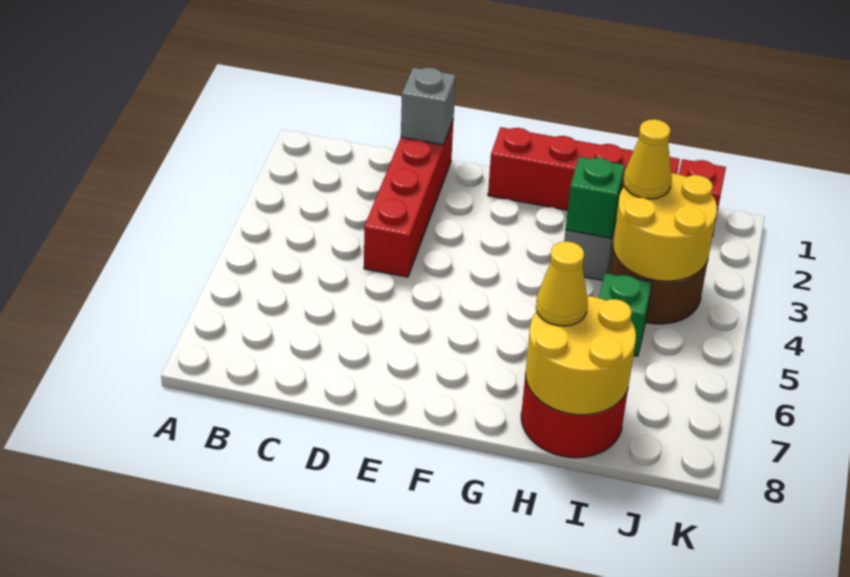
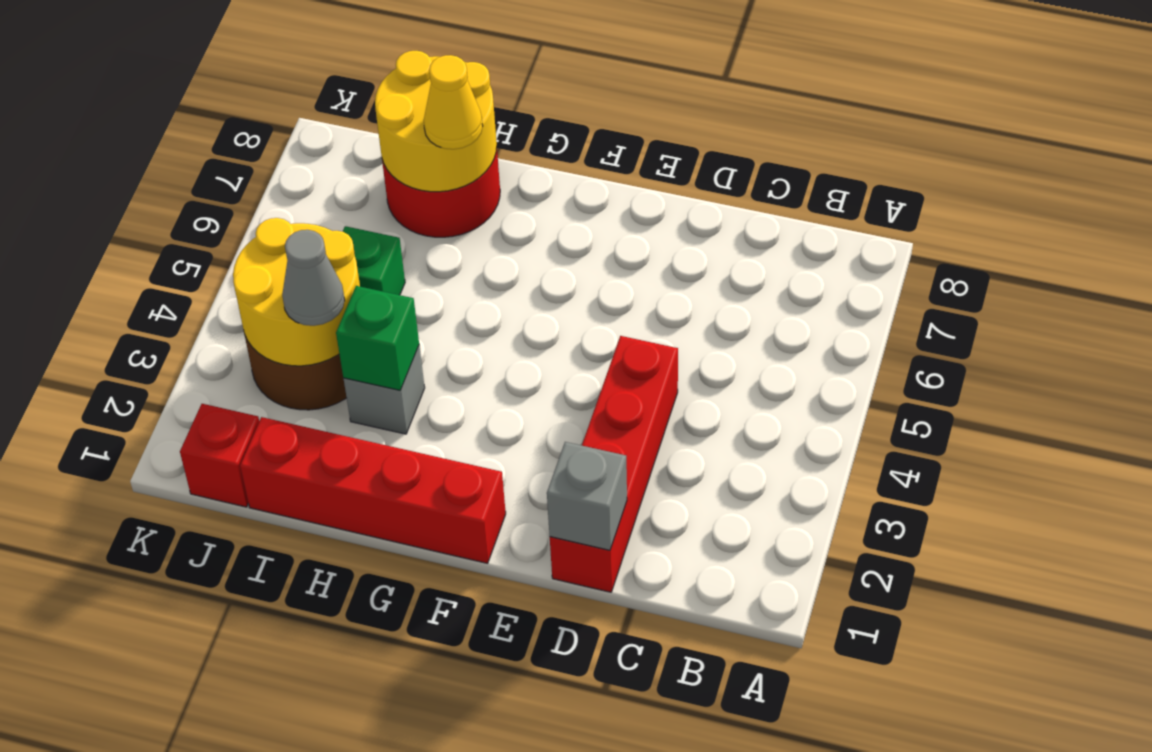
yellow cone I3 level 3 -> grey cone I3 level 3

